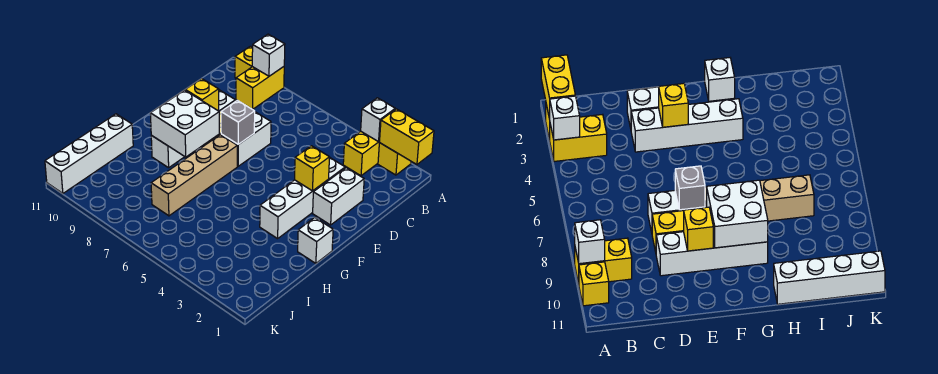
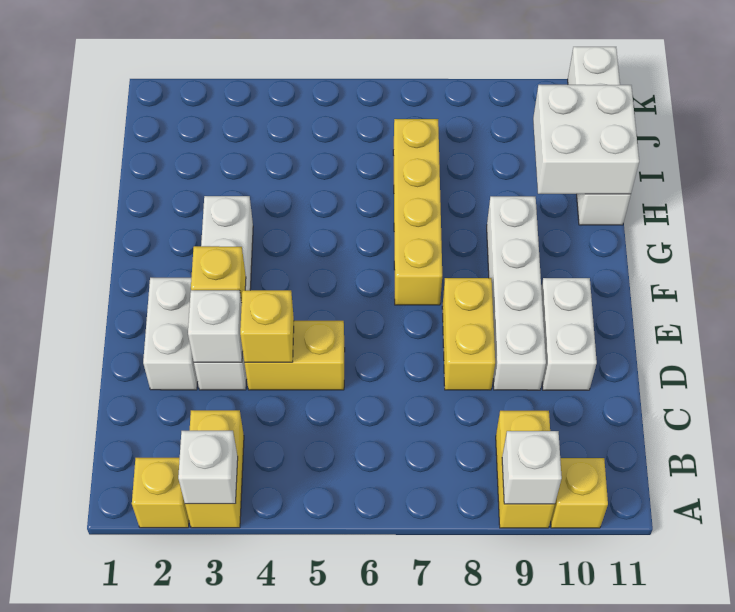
yellow brick A1:A2 level 2 -> yellow brick D4:D5 level 1
white brick D7:E7 level 1 -> white brick D10:E10 level 1
grey brick E7 level 2 -> none
yellow brick E9 level 2 -> yellow brick D4 level 2
tan brick F7:I7 level 1 -> yellow brick F7:I7 level 1
white brick F8:G9 level 2 -> white brick H10:I11 level 2
white brick G1 level 1 -> white brick D3 level 2

